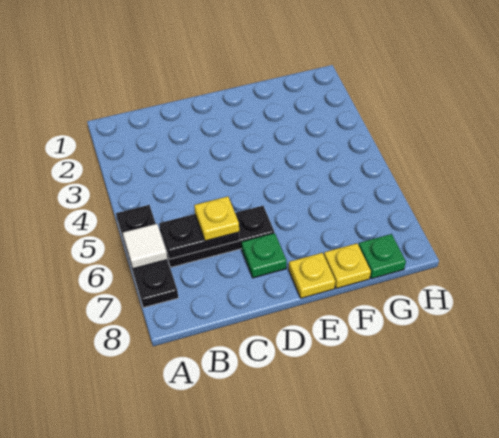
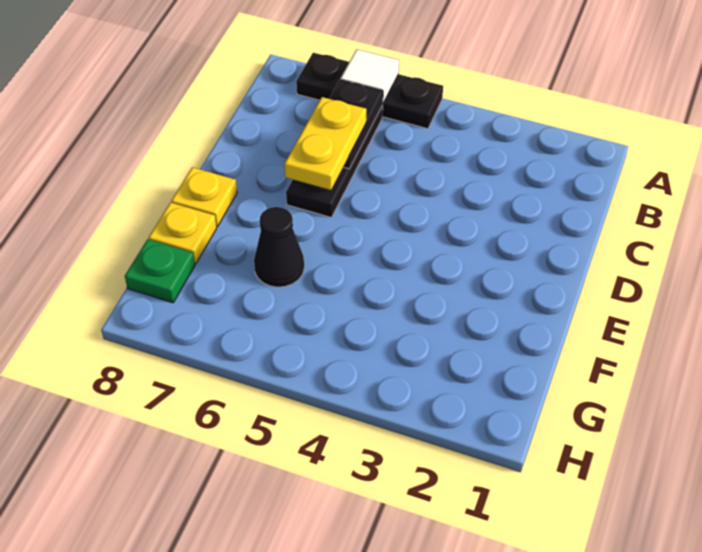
yellow plate C6 level 3 -> yellow plate C6:D6 level 3
green plate D7 level 1 -> none
none -> black cone F6 level 1

